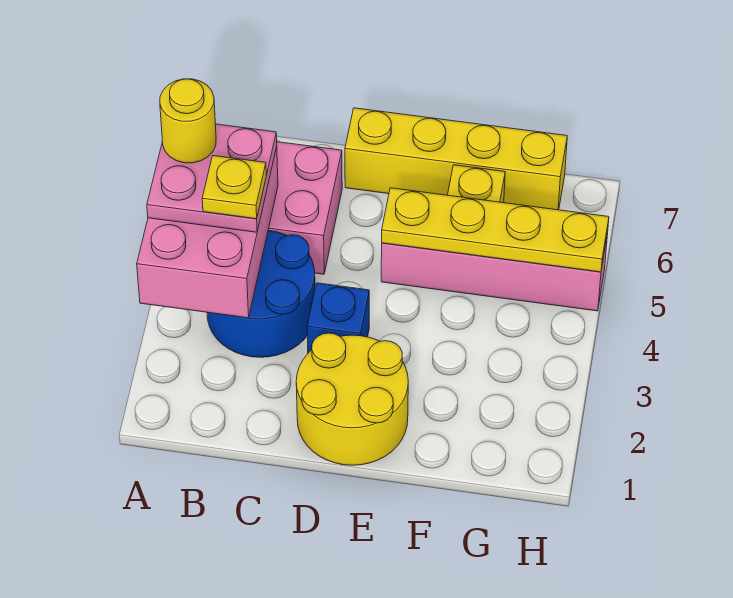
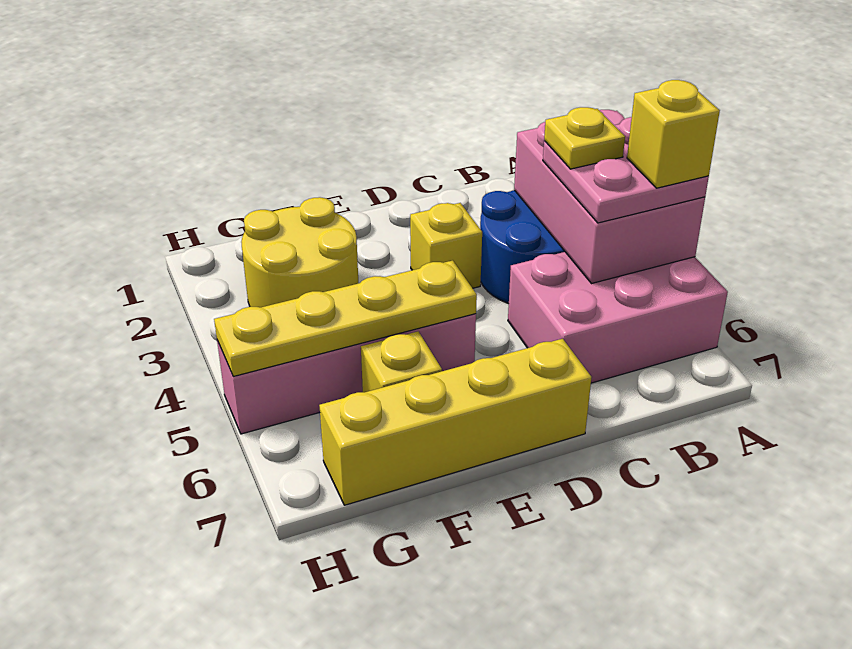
yellow round brick A5 level 4 -> yellow brick A5 level 4
yellow round brick D1:E2 level 1 -> yellow round brick F2:G3 level 1
blue brick D3 level 1 -> yellow brick D3 level 1

